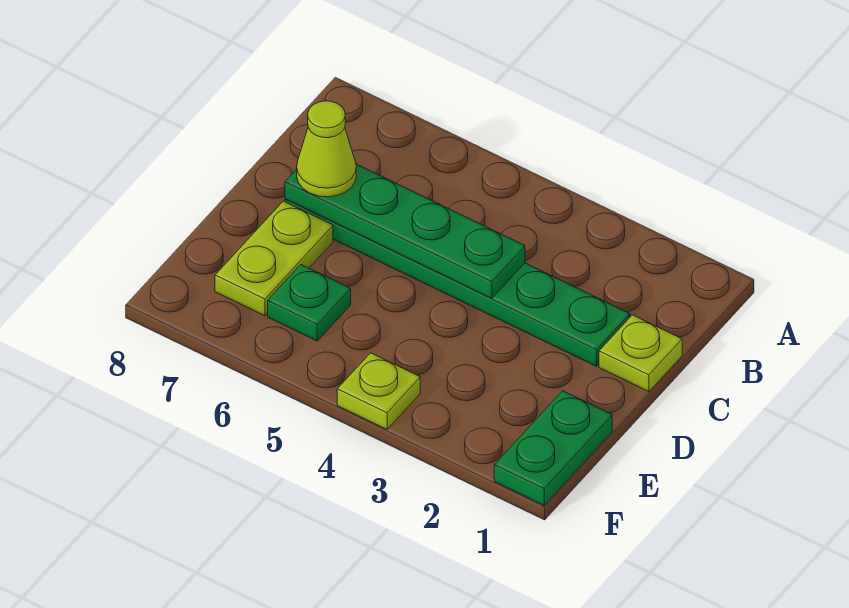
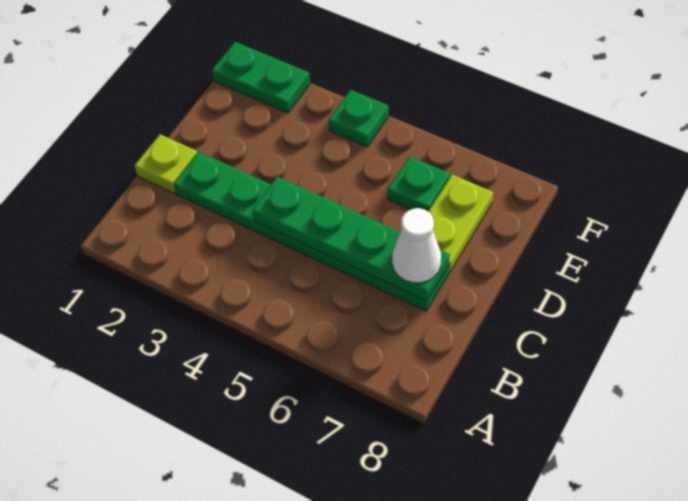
lime cone C7 level 3 -> white cone C7 level 3
green plate E1:F1 level 1 -> green plate F1:F2 level 1
lime plate F4 level 1 -> green plate F4 level 1

